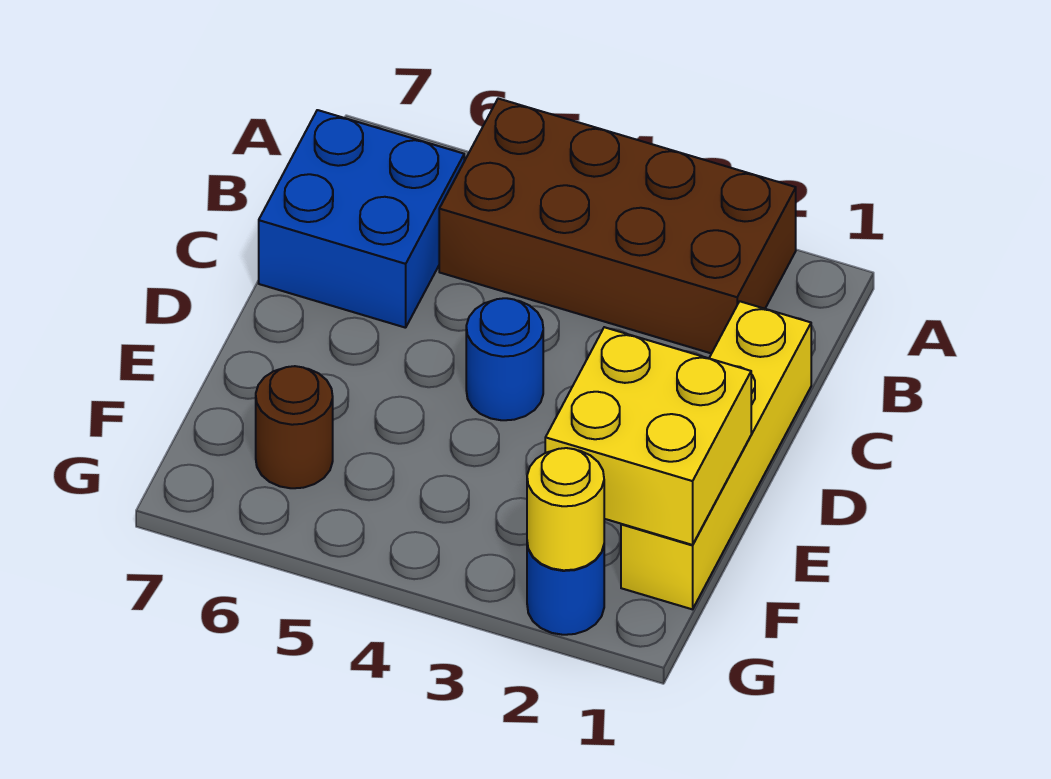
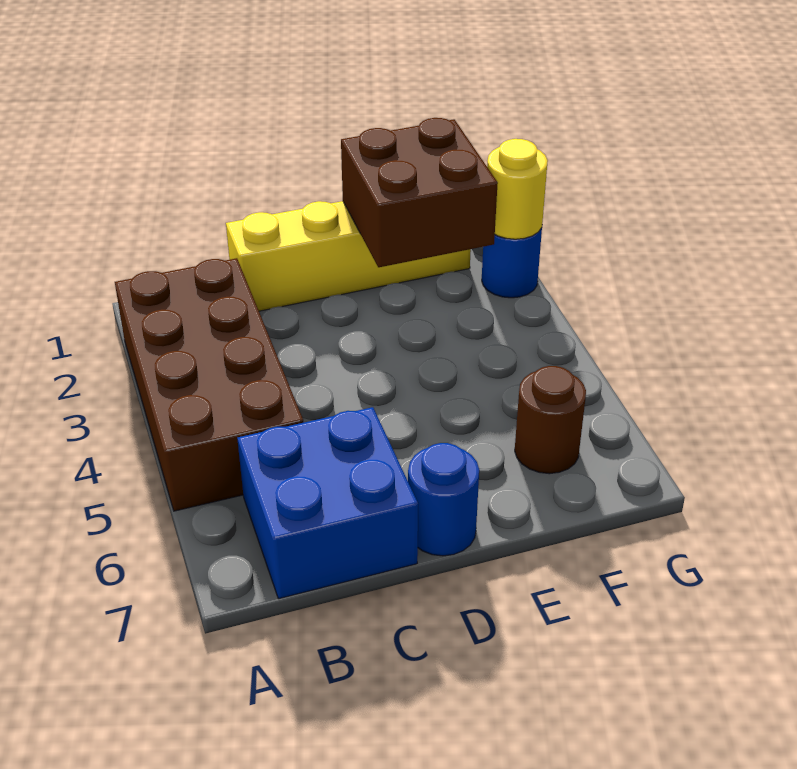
blue round brick D4 level 1 -> blue round brick D7 level 1
yellow brick E1:F2 level 2 -> brown brick E1:F2 level 2

